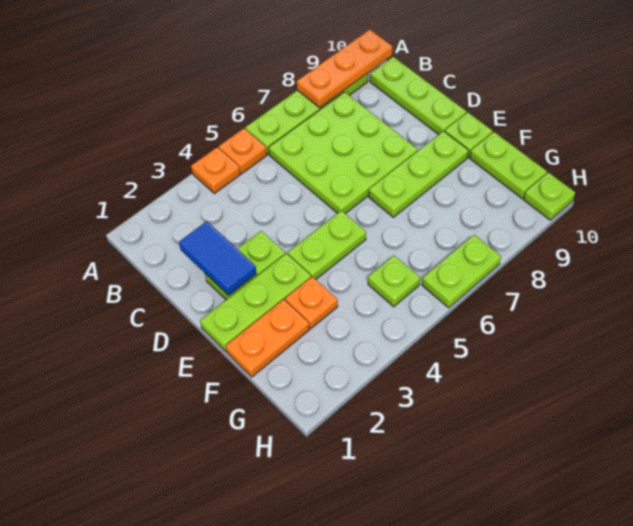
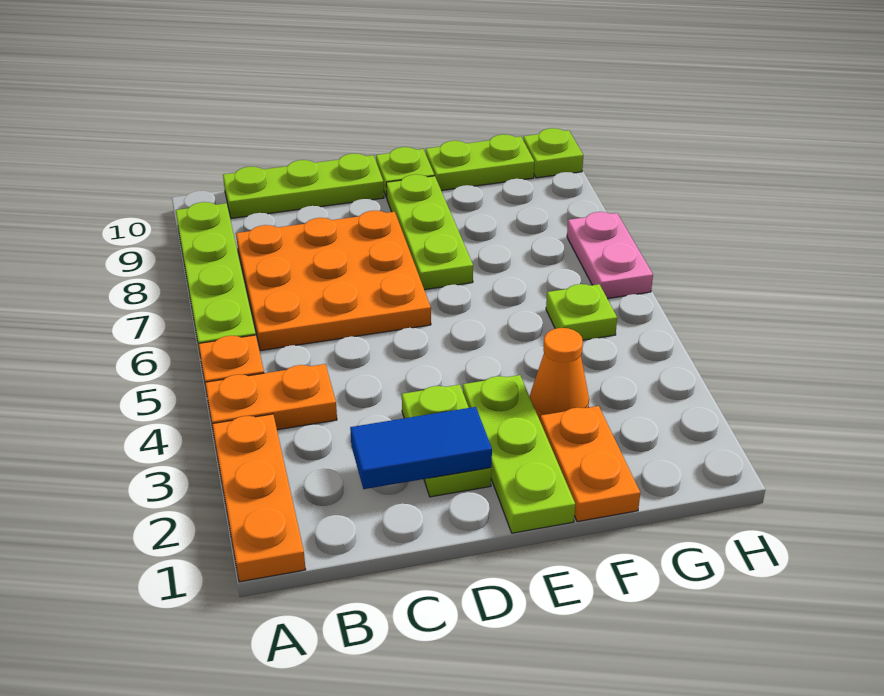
orange plate A4 level 1 -> orange plate A4:B4 level 1
orange plate A8:A10 level 2 -> orange plate A1:A3 level 1
lime plate B6:D8 level 1 -> orange plate B6:D8 level 1
lime plate E4:E5 level 1 -> none
orange plate F3 level 1 -> orange cone F3 level 1
lime plate H6:H7 level 1 -> pink plate H6:H7 level 1

